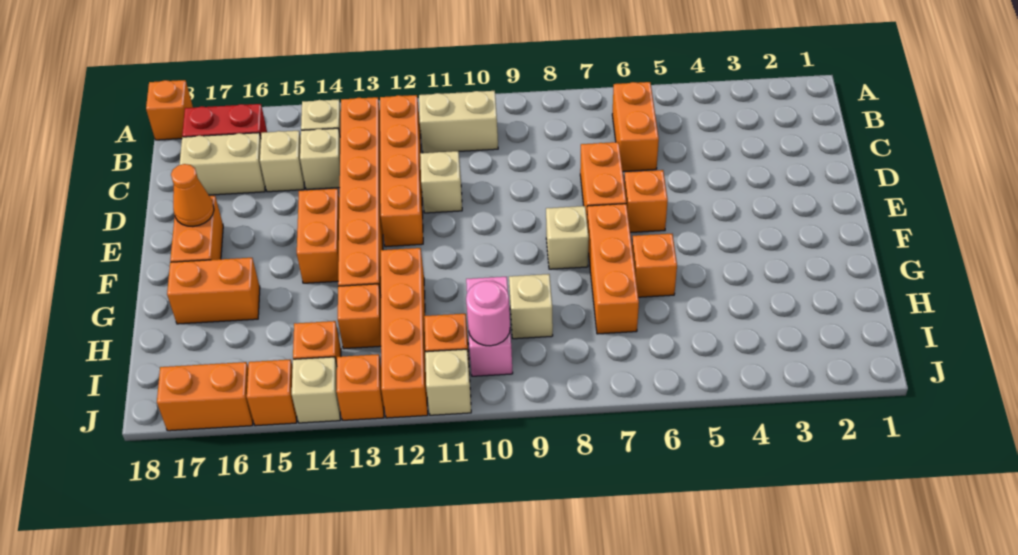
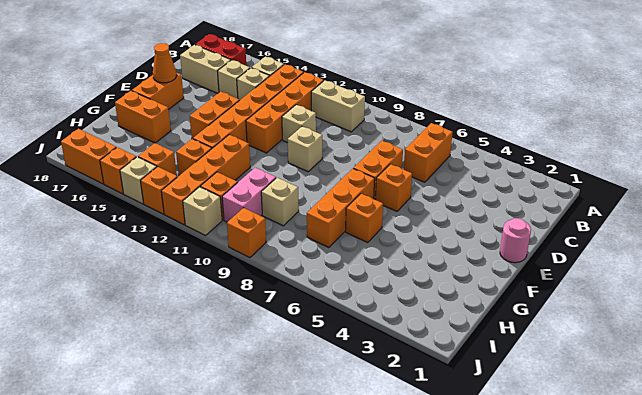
orange brick A18 level 1 -> orange brick J9 level 1
tan brick F8 level 1 -> tan brick E10 level 1
pink round brick I10 level 2 -> pink round brick E1 level 1

